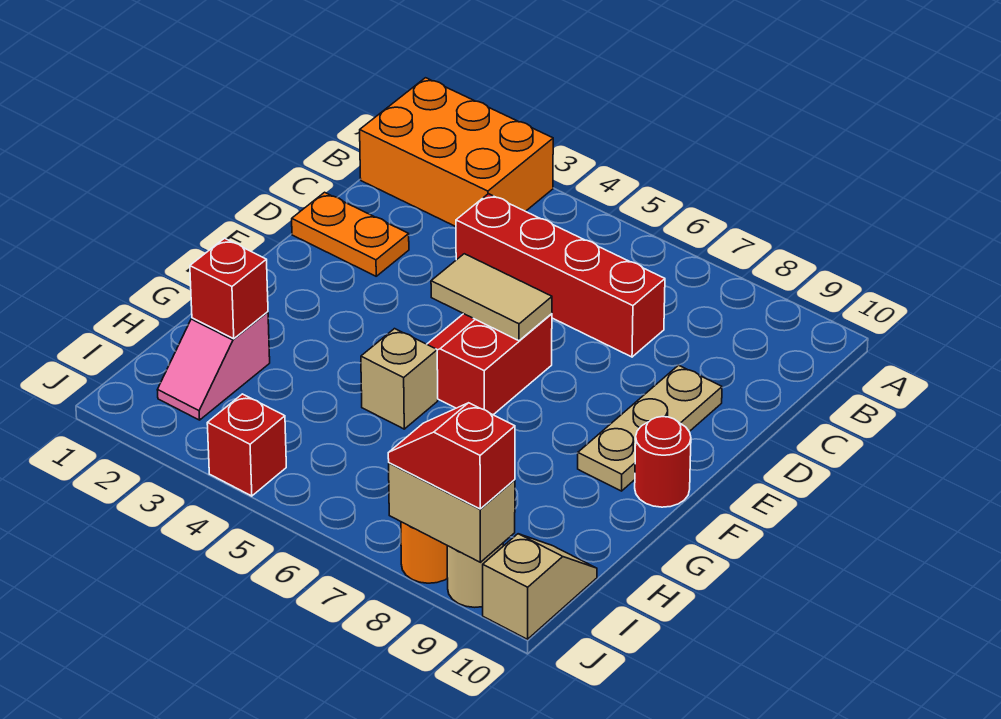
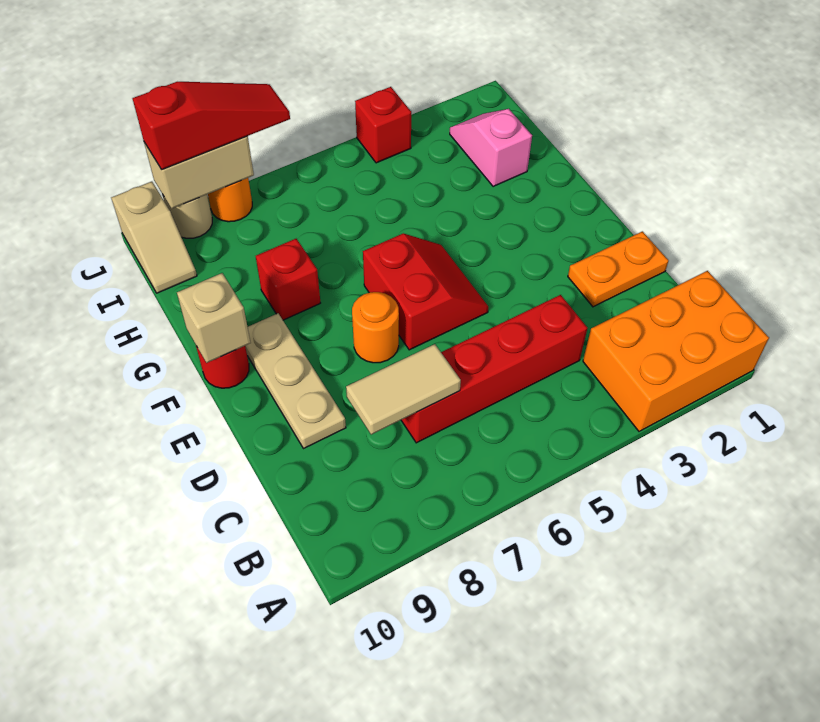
tan tile E5:E6 level 2 -> tan tile C7:C8 level 2
none -> orange round brick E7 level 1
tan brick G5 level 1 -> tan brick F10 level 2
red brick H2 level 2 -> red brick G8 level 1
red slope J8:J9 level 3 top 9 -> red slope J7:J9 level 3 top 9

